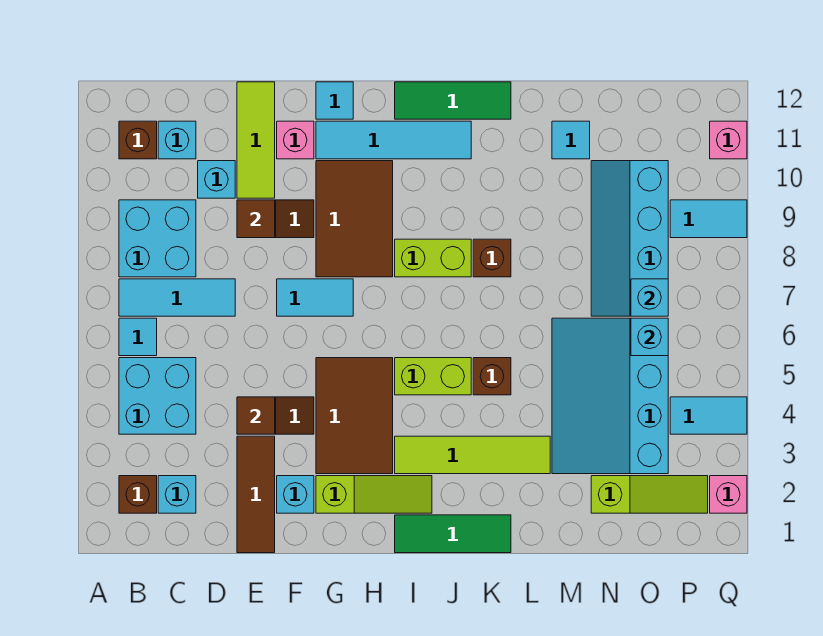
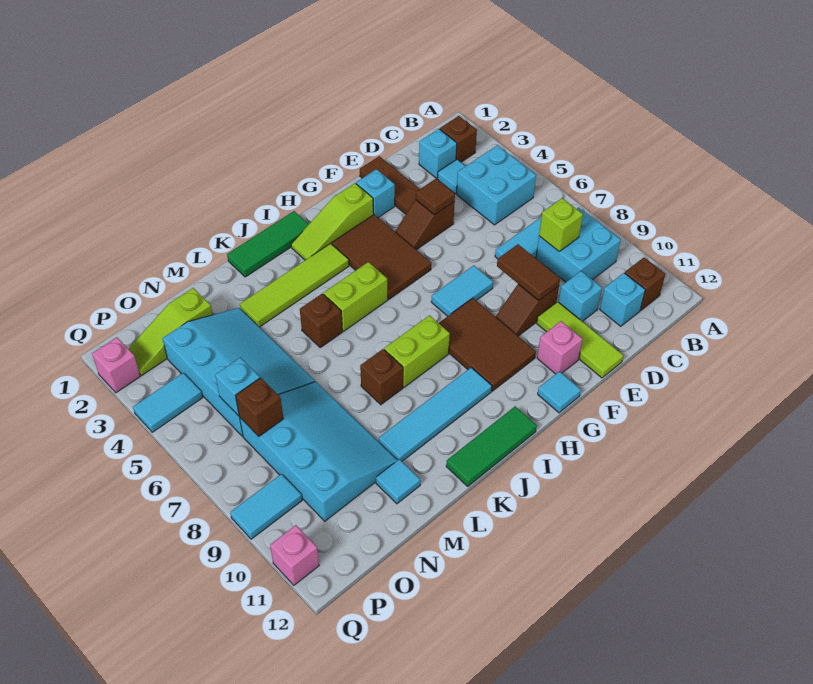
cyan tile B6 level 1 -> cyan tile C3 level 1
none -> lime brick C8 level 2
brown tile E9 level 2 -> brown tile E8:E9 level 2
cyan tile G11:J11 level 1 -> cyan tile I10:L10 level 1
cyan slope N7:O10 level 1 top O -> cyan slope M7:O10 level 1 top O
cyan brick O7 level 2 -> brown brick O7 level 2

